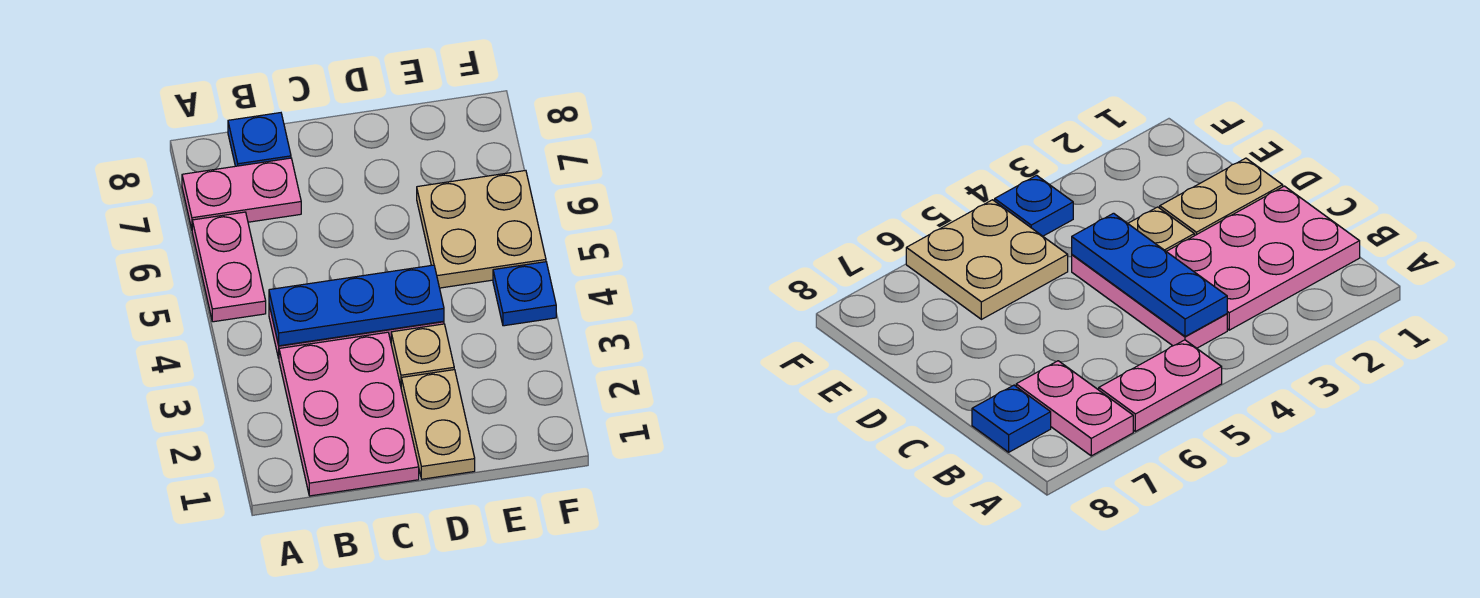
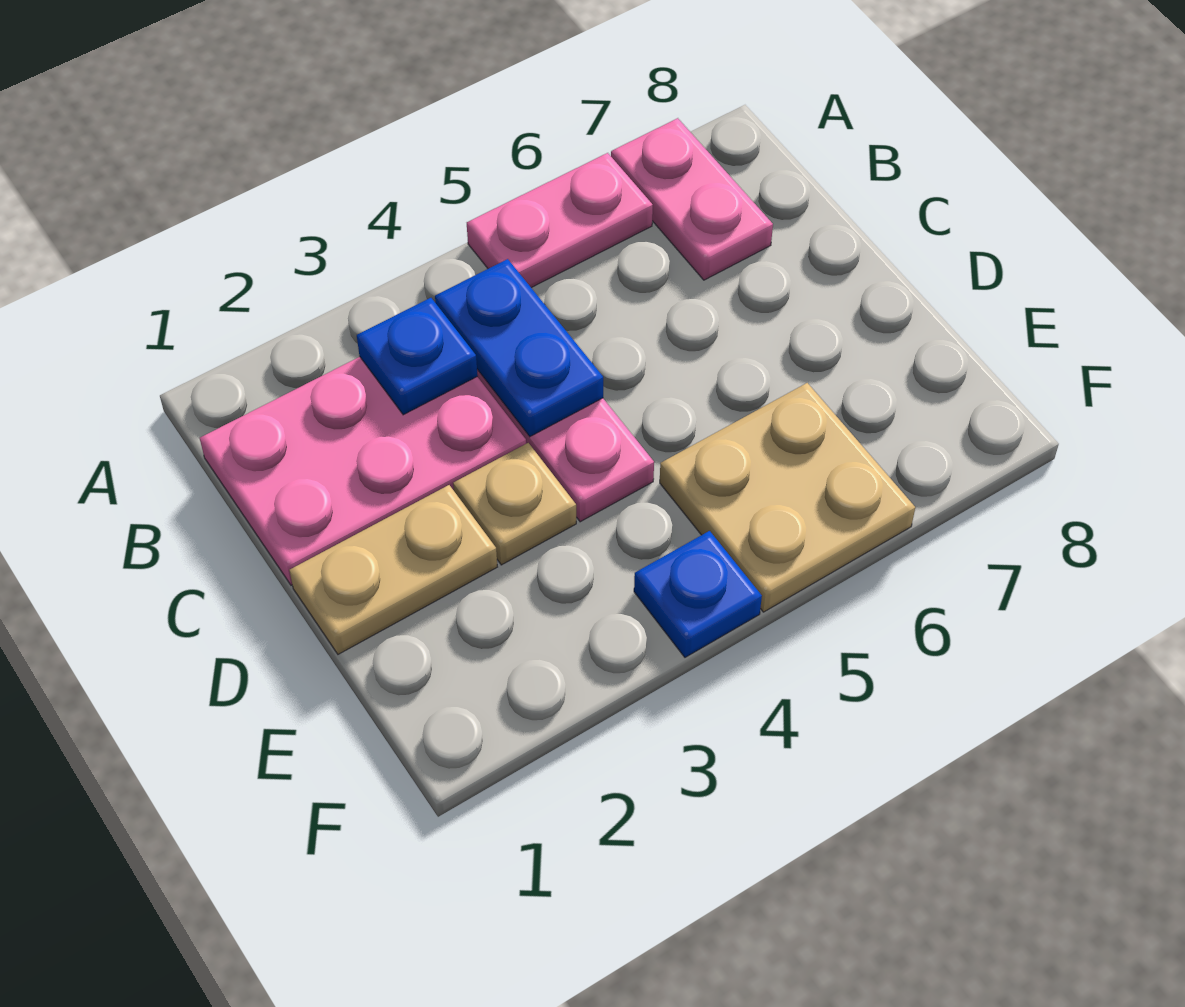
blue plate B4:D4 level 2 -> blue plate B4:C4 level 2
blue plate B8 level 1 -> blue plate B3 level 2

